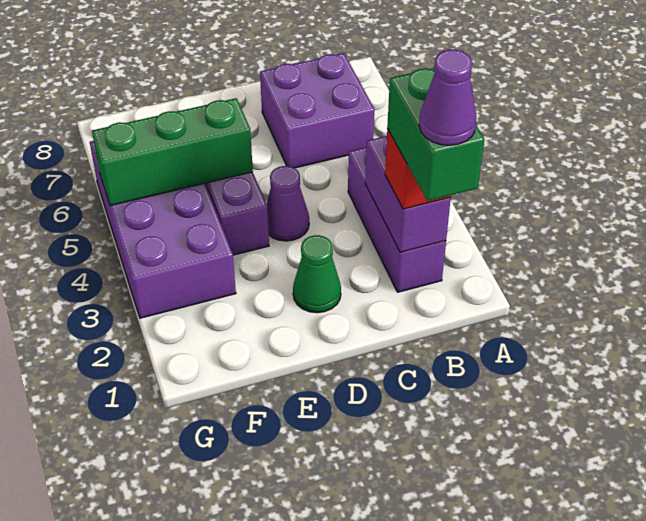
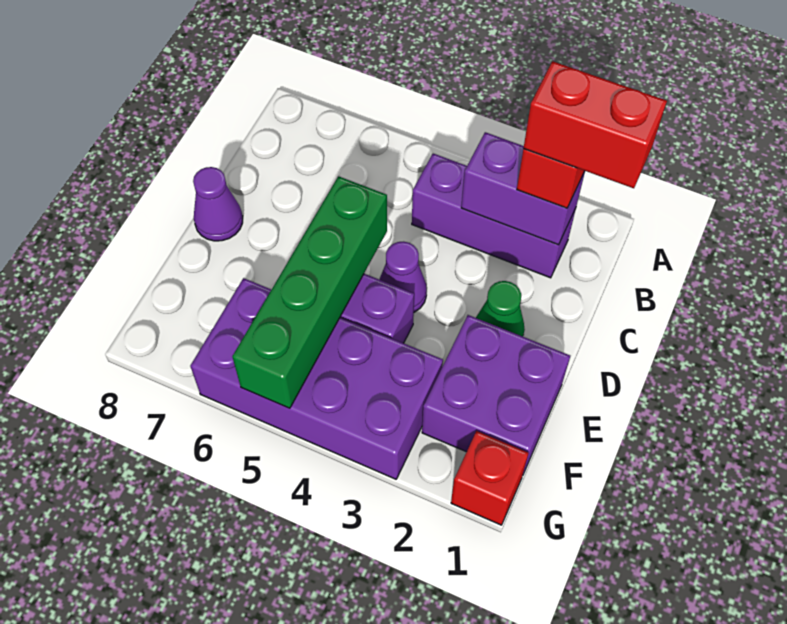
green brick B1:B2 level 4 -> red brick B1:B2 level 4
purple cone B1 level 5 -> purple cone D8 level 1
purple brick B6:C7 level 1 -> purple brick E1:F2 level 1
green brick E5:G5 level 2 -> green brick D5:G5 level 2
none -> red brick G1 level 1

